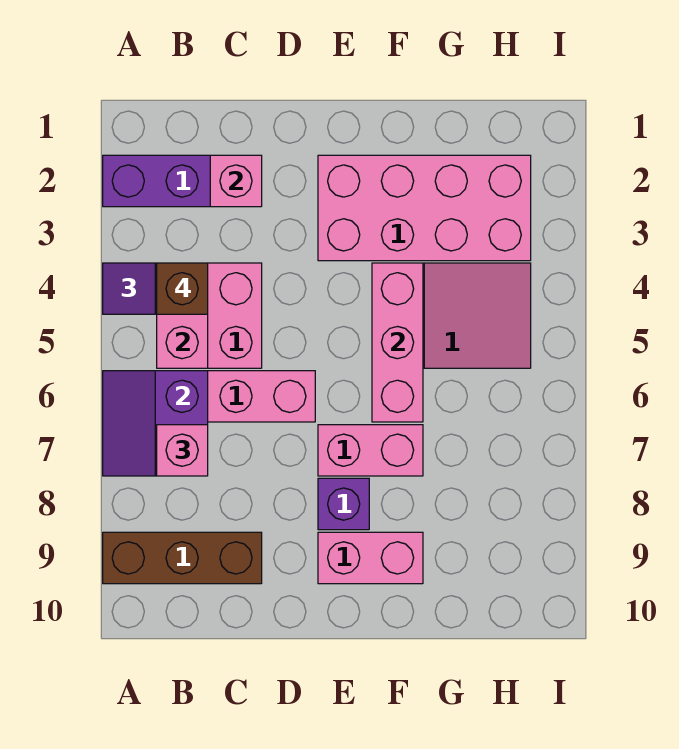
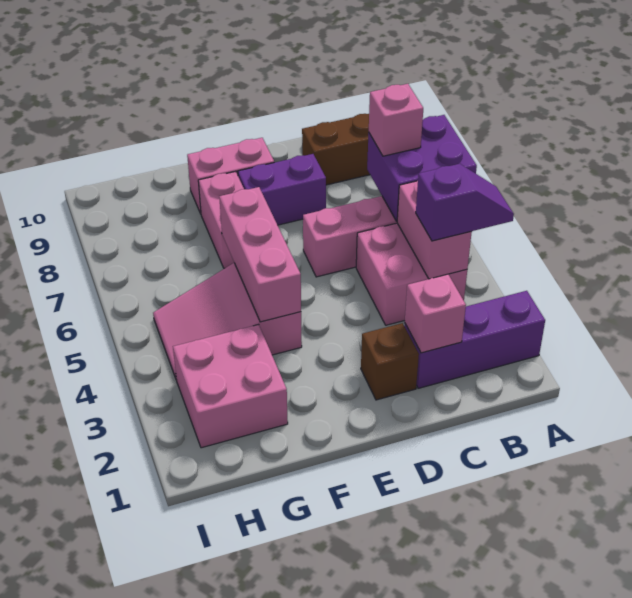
purple slope A6:B7 level 2 top B -> purple brick A6:B7 level 2
brown brick B4 level 4 -> brown brick D2 level 1
pink brick E2:H3 level 1 -> pink brick G2:H3 level 1
pink brick E7:F7 level 1 -> pink brick F7:F8 level 1
purple brick E8 level 1 -> purple brick D8:E8 level 1

